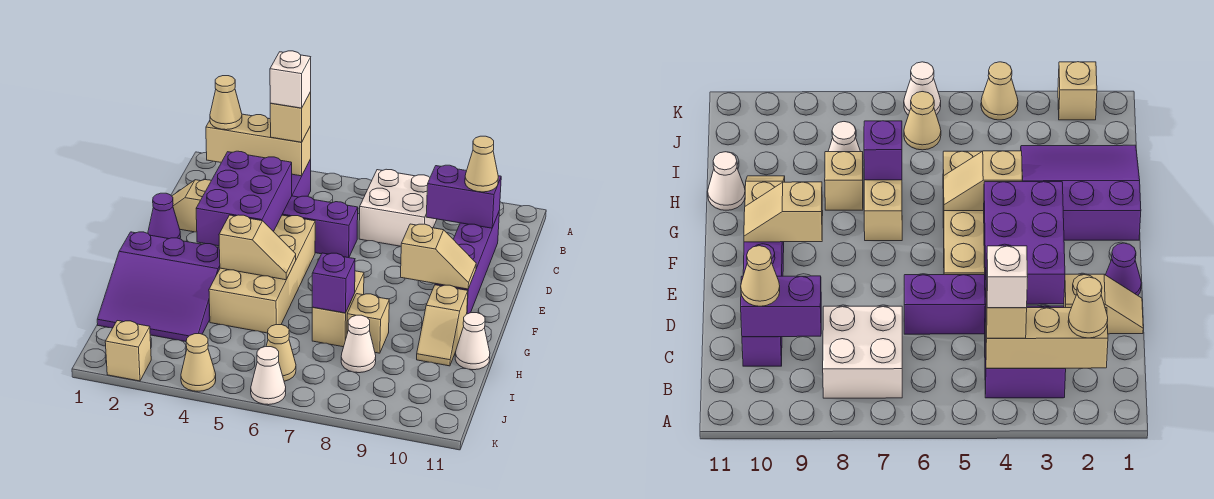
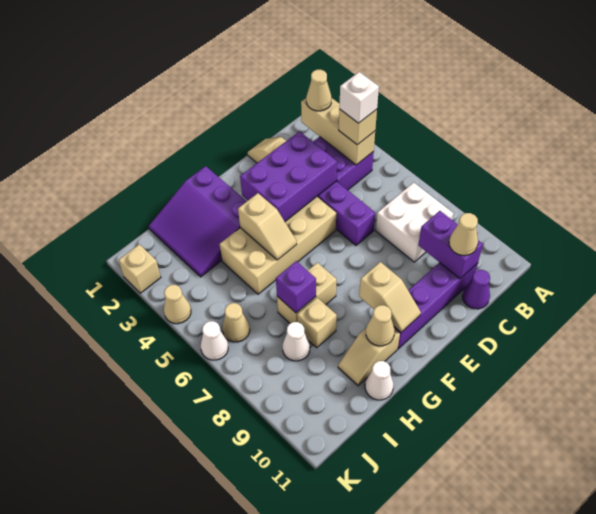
purple cone E1 level 1 -> purple cone C11 level 1
none -> tan cone G10 level 2

